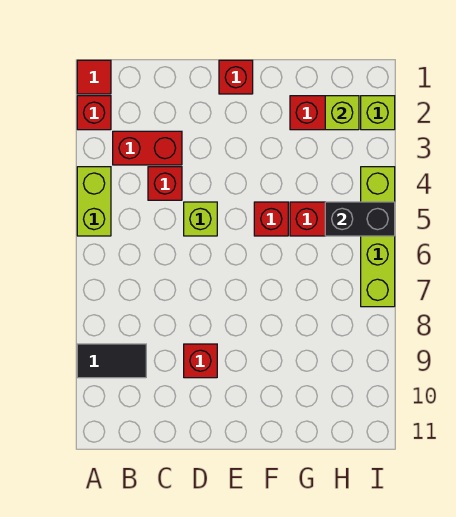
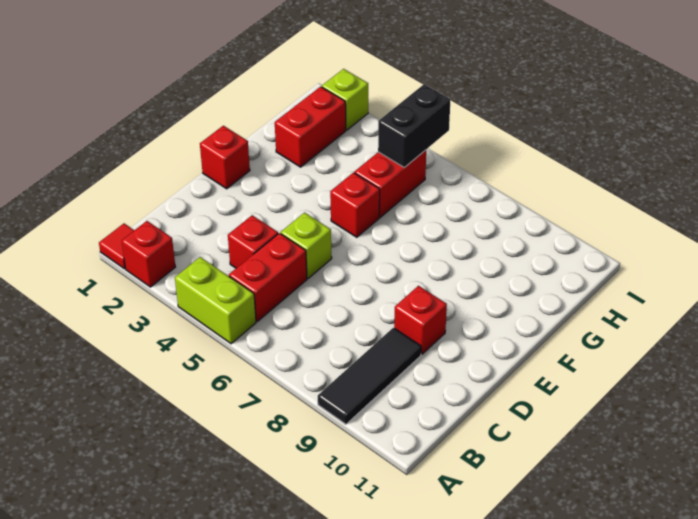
black tile A9:B9 level 1 -> black tile A9:C9 level 1
red brick B3:C3 level 1 -> red brick B5:C5 level 1
lime brick H2 level 2 -> none
lime brick I4:I7 level 1 -> none

